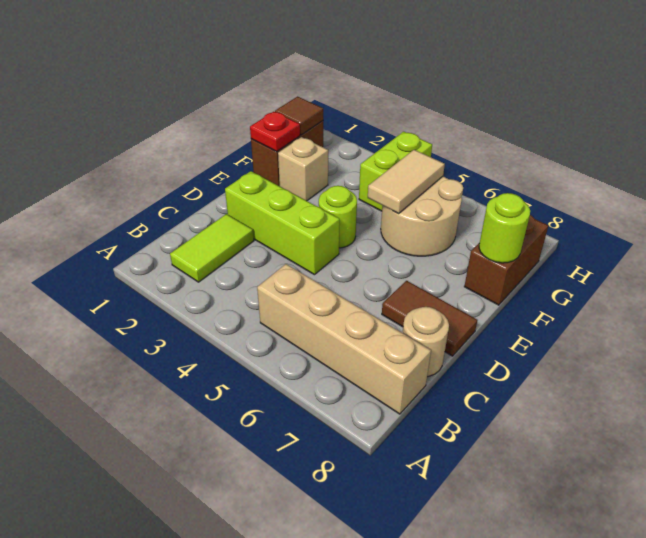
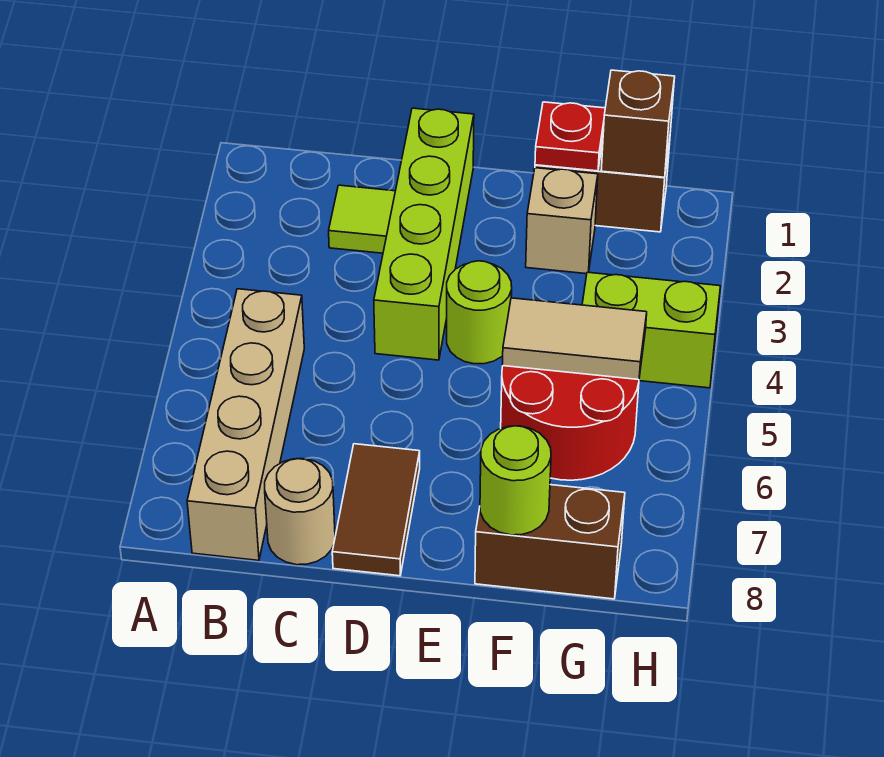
lime tile B2:C2 level 1 -> lime tile C2 level 1
lime brick D2:D4 level 1 -> lime brick D1:D4 level 1
tan round brick F5:G6 level 1 -> red round brick F5:G6 level 1
brown tile G1 level 2 -> brown brick G1 level 2

